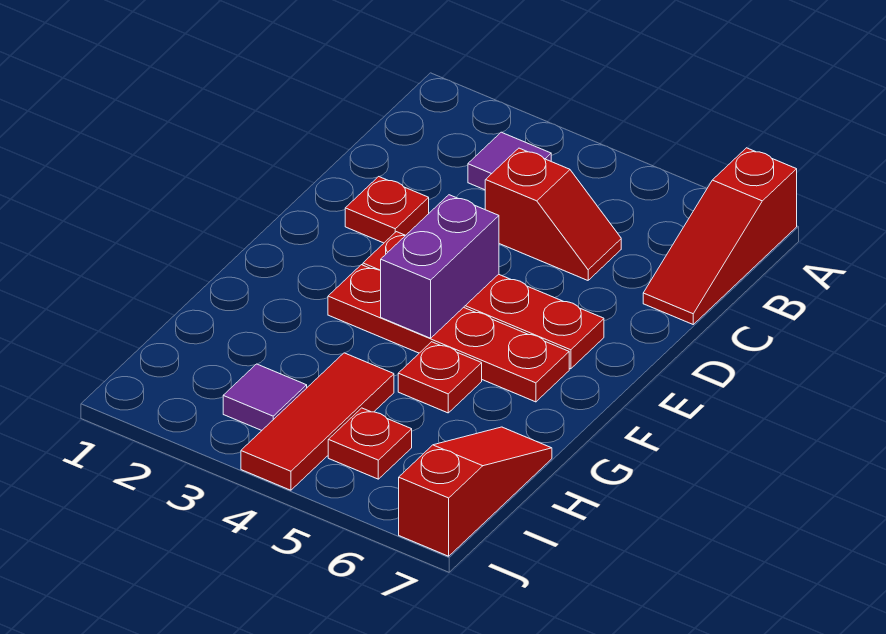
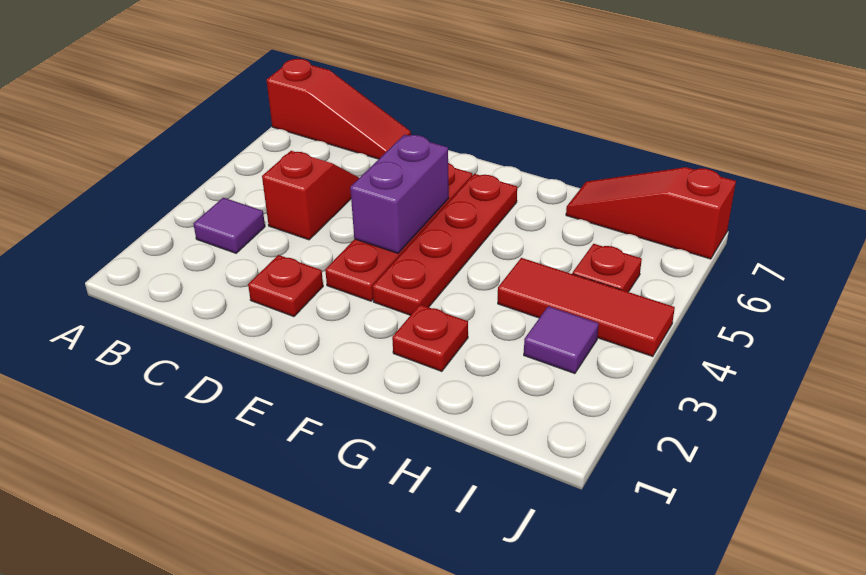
purple brick E4:F4 level 2 -> purple brick E4:E5 level 2
red plate G5 level 1 -> red plate G2 level 1

